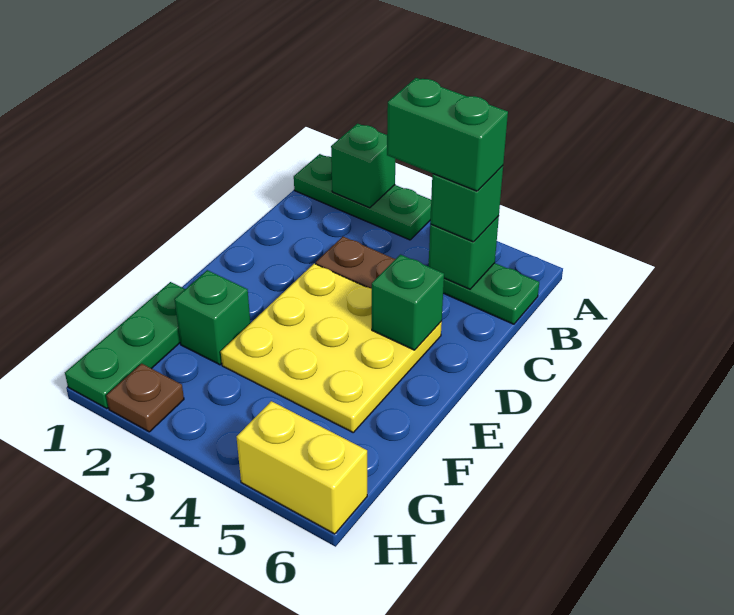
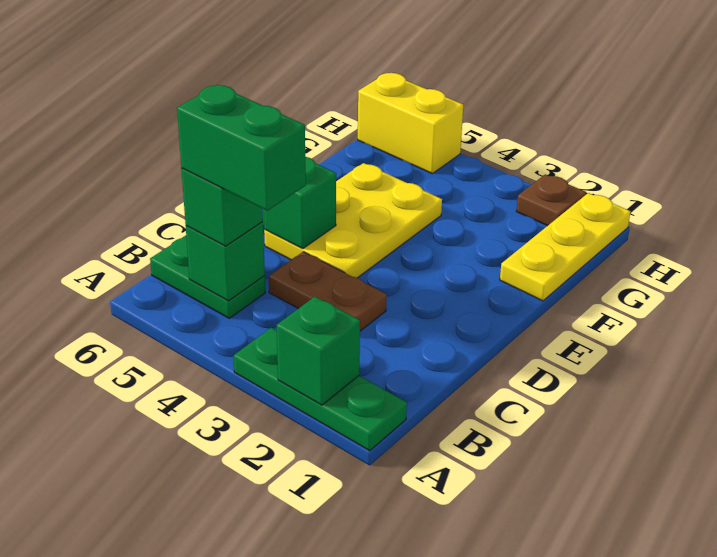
yellow plate D3:F5 level 1 -> yellow plate D4:F5 level 1
green plate F1:H1 level 1 -> yellow plate F1:H1 level 1
green brick F2 level 1 -> none

